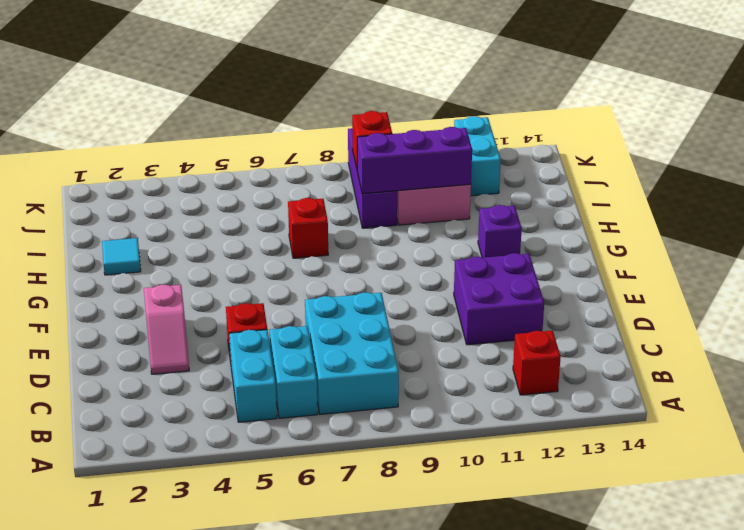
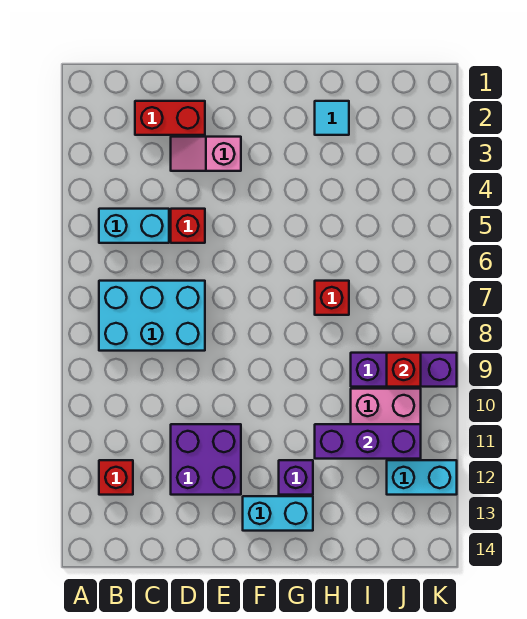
cyan brick B6:C6 level 1 -> cyan brick F13:G13 level 1
none -> red brick C2:D2 level 1
purple brick I9:I11 level 2 -> purple brick H11:J11 level 2

